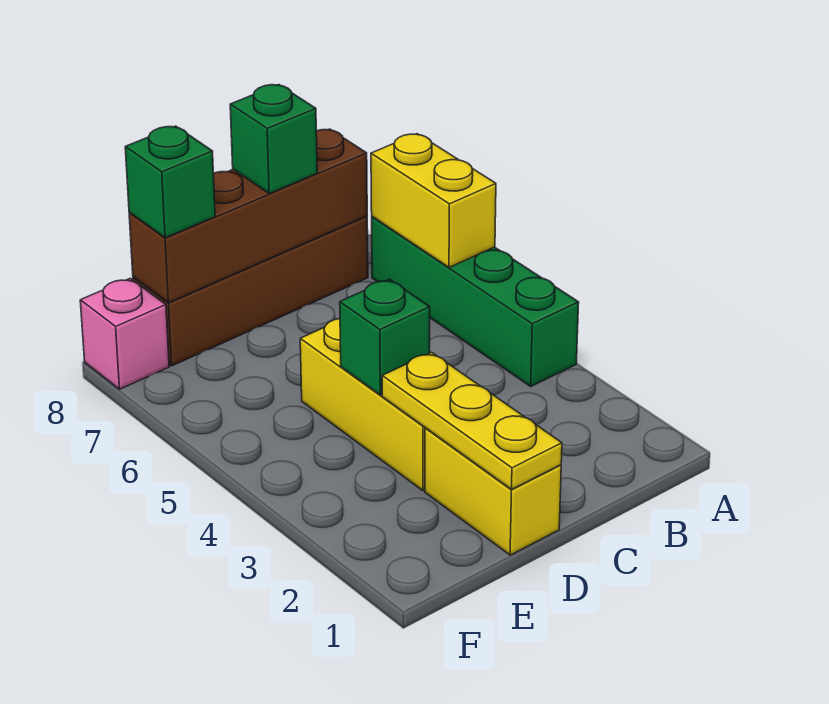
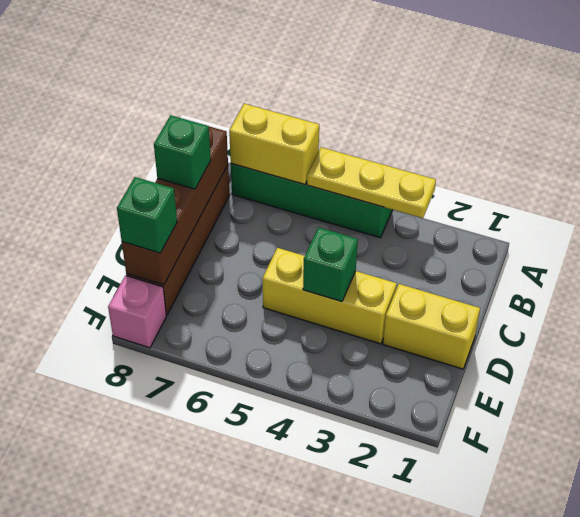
yellow plate D1:D3 level 2 -> yellow plate A3:A5 level 2

